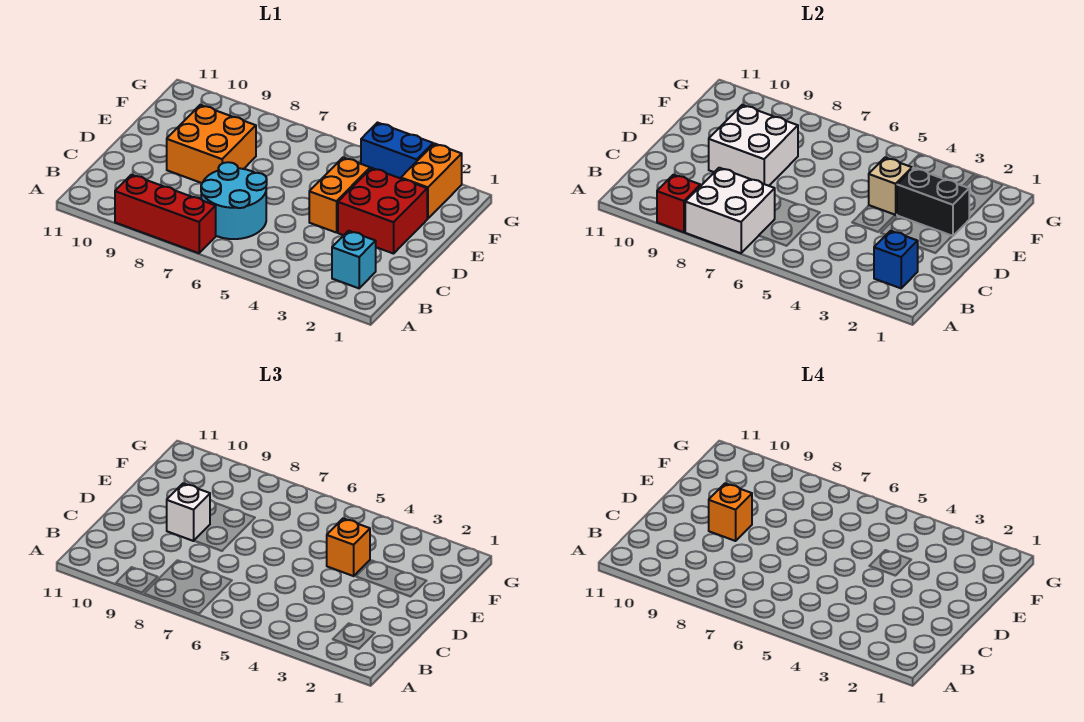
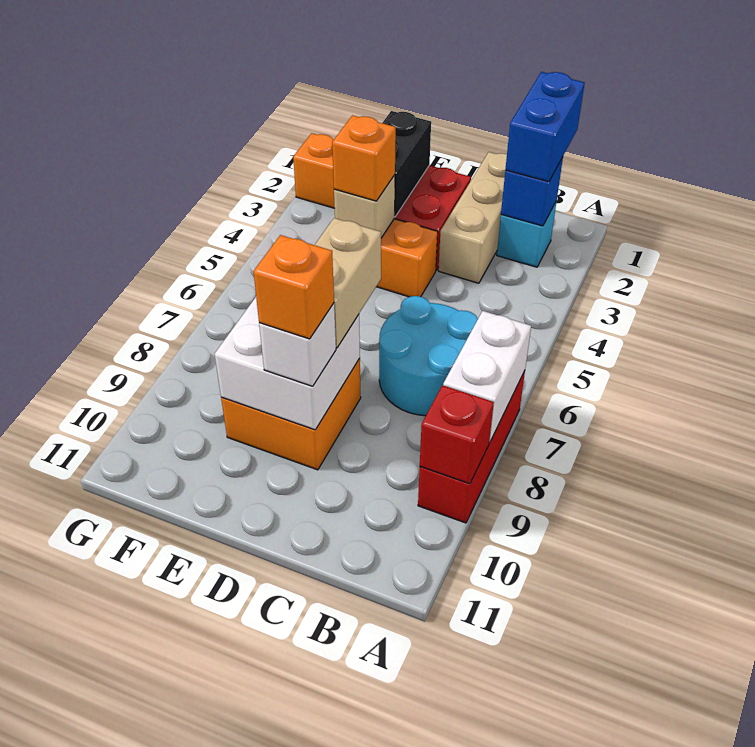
white brick A7:B8 level 2 -> white brick A7:A8 level 2
none -> tan brick C1:C3 level 1
none -> tan brick D7:D8 level 3
blue brick G3:G4 level 1 -> blue brick B1:B2 level 3

